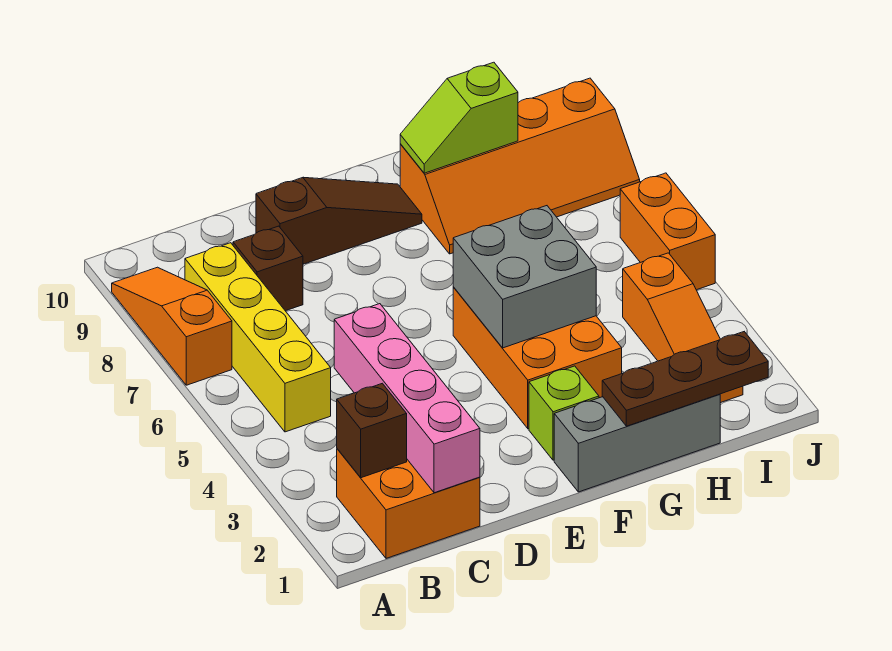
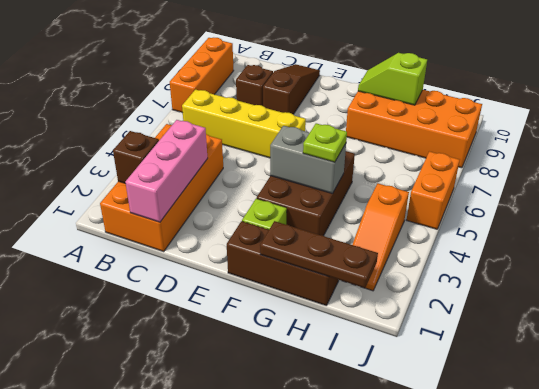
orange slope A7:A9 level 1 top 7 -> orange brick A7:A9 level 1
orange brick B1:C2 level 1 -> orange brick B1:C4 level 1
yellow brick B5:B8 level 1 -> yellow brick B6:E6 level 1
pink brick C1:C4 level 2 -> pink brick C1:C3 level 2
brown slope D9:F9 level 1 top D -> brown slope D8:D10 level 1 top 8
grey brick F1:H1 level 1 -> brown brick F1:H1 level 1
orange brick F3:G5 level 1 -> brown brick F3:G5 level 1
grey brick F4:G5 level 2 -> grey brick F4:G4 level 2
none -> lime plate G4 level 3
orange slope G8:J9 level 1 top 9 -> orange brick G8:J9 level 1

